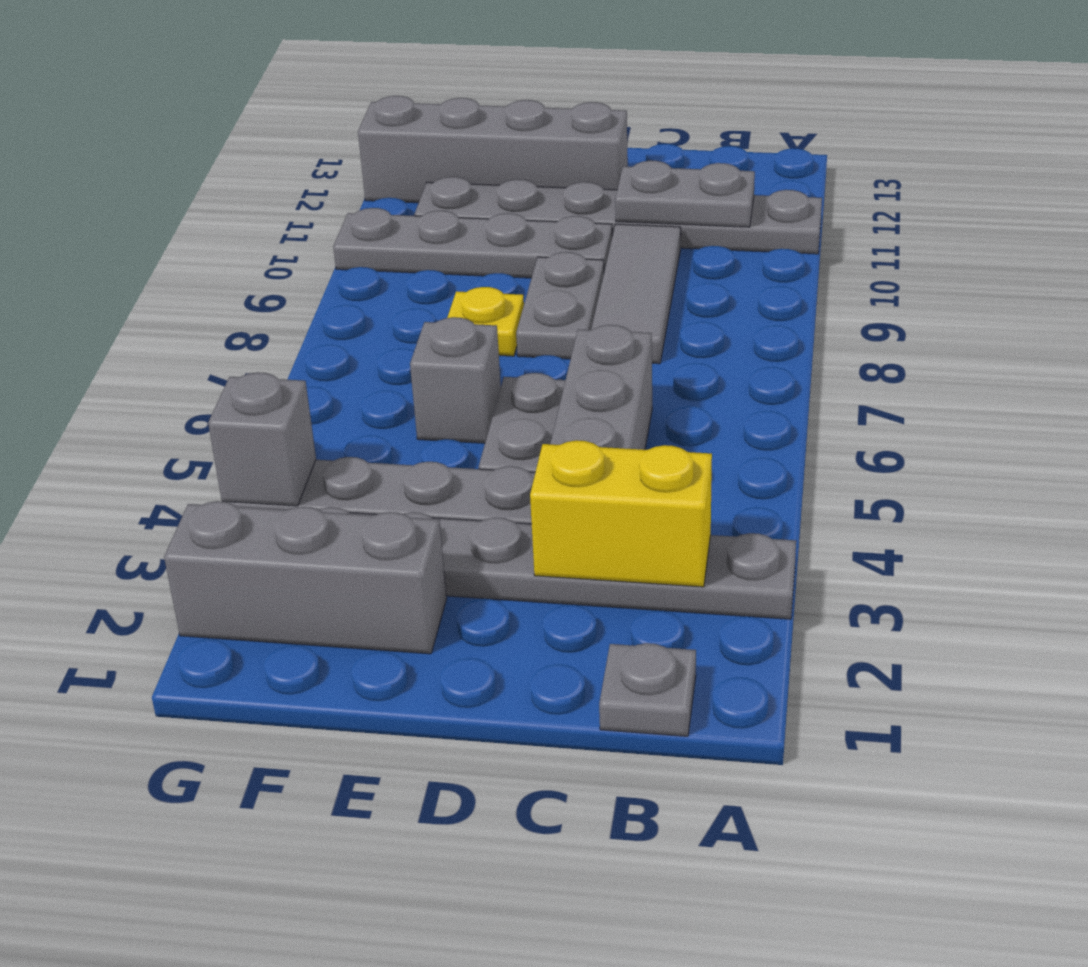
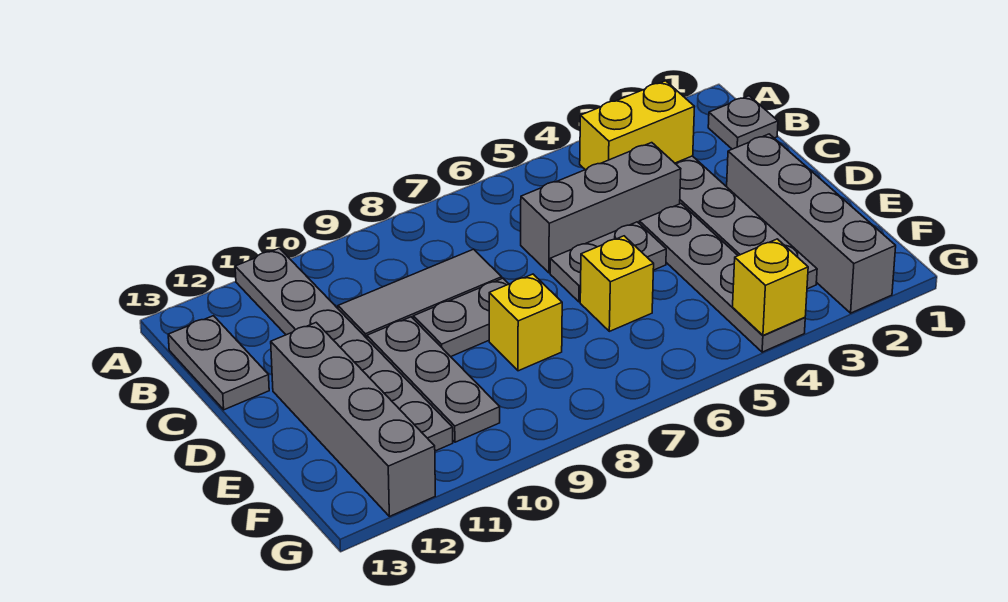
yellow brick B3:C3 level 2 -> yellow brick B3:B4 level 2
grey plate B11:C11 level 2 -> grey plate B13:C13 level 1
grey plate D10:G10 level 1 -> grey plate D10:F10 level 1
grey brick E2:G2 level 1 -> grey brick D2:G2 level 1
grey brick E6 level 1 -> yellow brick E6 level 1
yellow plate E8 level 1 -> yellow brick E8 level 1
grey brick G4 level 2 -> yellow brick G4 level 2

